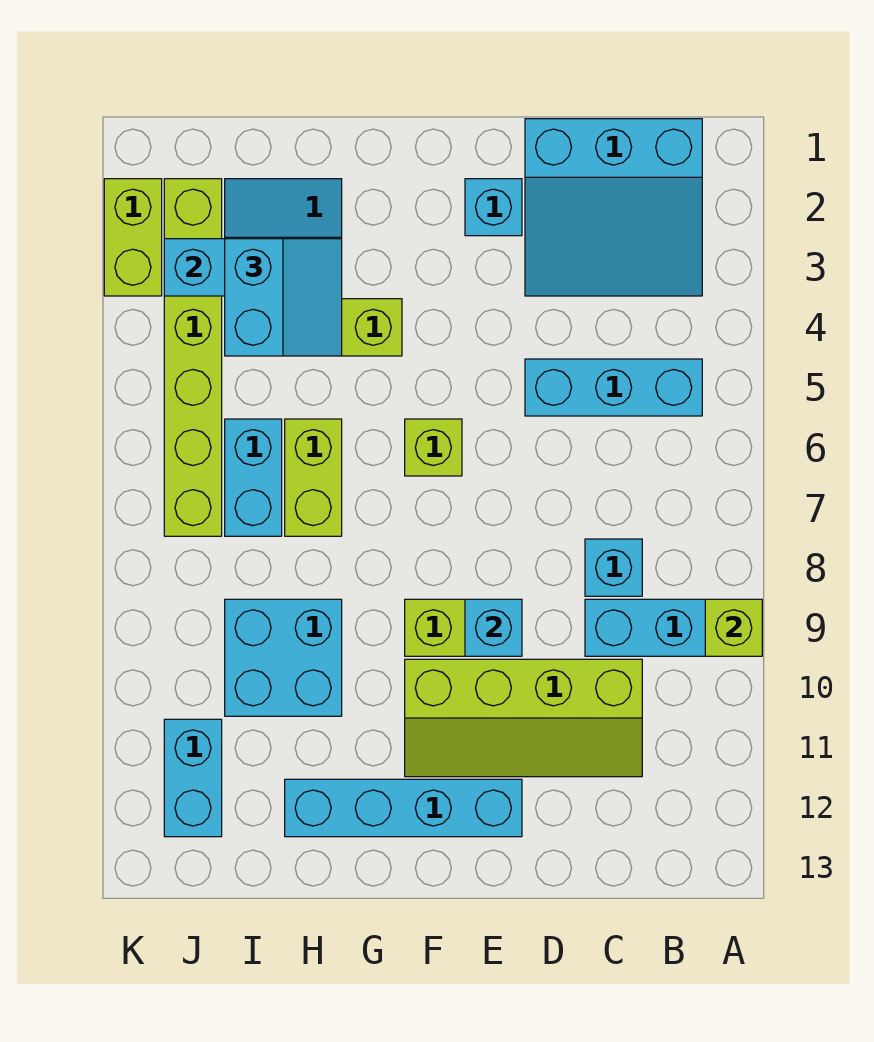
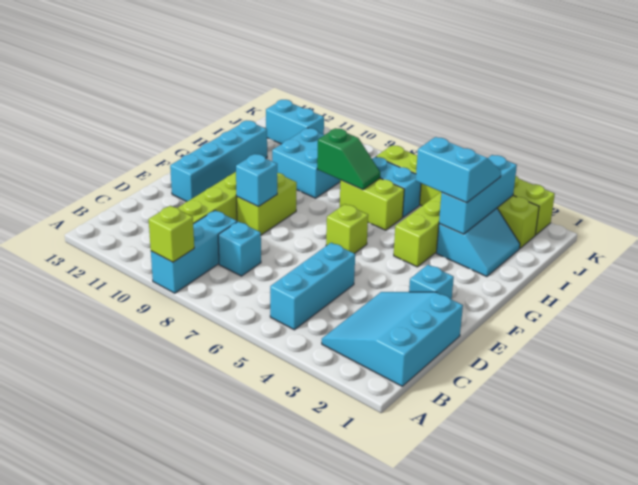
cyan slope H3:I4 level 3 top I -> cyan slope H3:I4 level 3 top H
none -> green slope H7:H8 level 2 top 8

